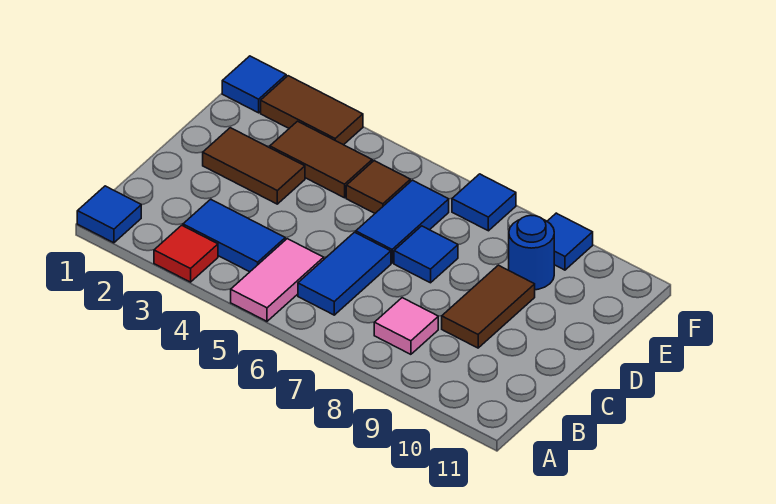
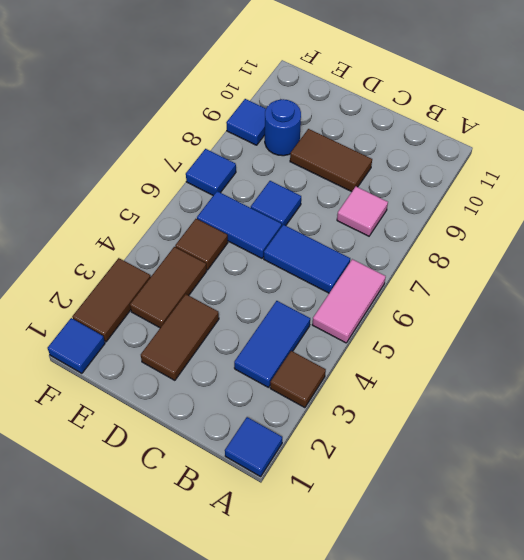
red tile A3 level 1 -> brown tile A3 level 1
pink tile A5:B5 level 1 -> pink tile A5:A6 level 1

